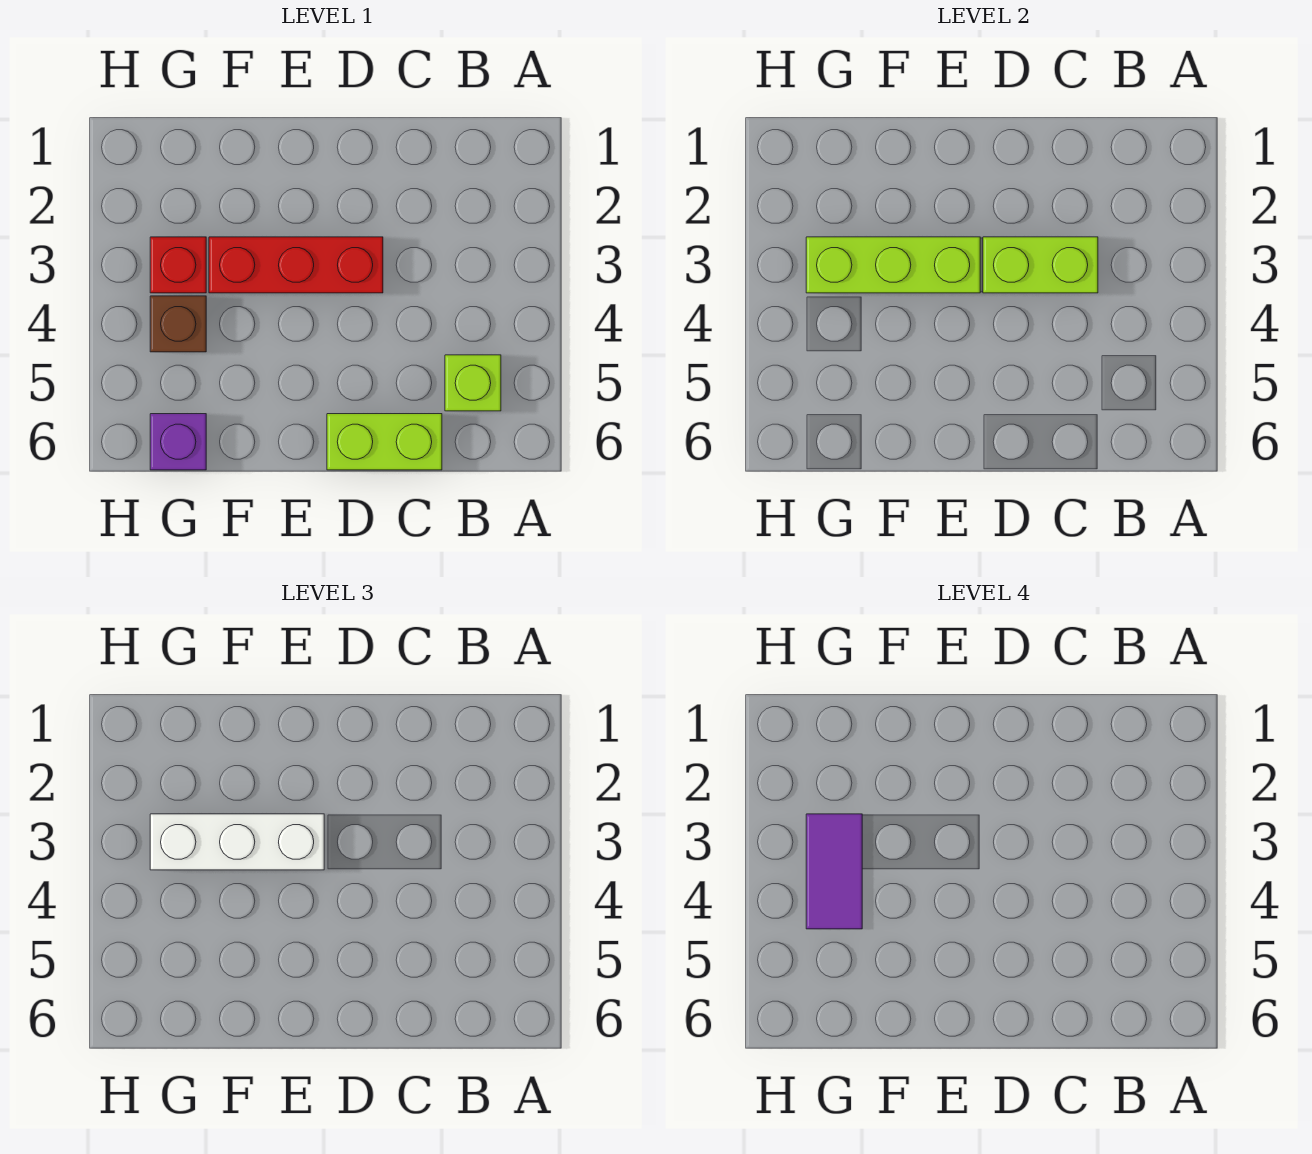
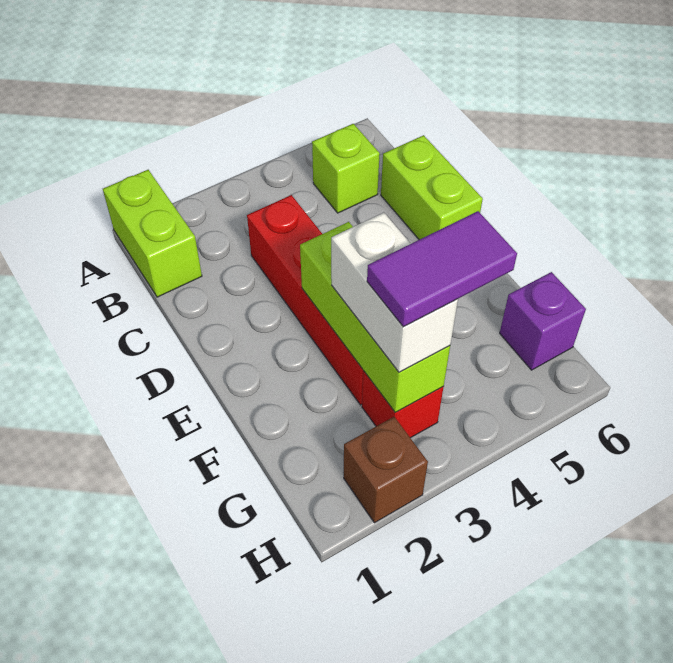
lime brick C3:D3 level 2 -> lime brick A1:B1 level 1
red brick D3:F3 level 1 -> red brick C3:F3 level 1
white brick E3:G3 level 3 -> white brick F3:G3 level 3
brown brick G4 level 1 -> brown brick H2 level 1

